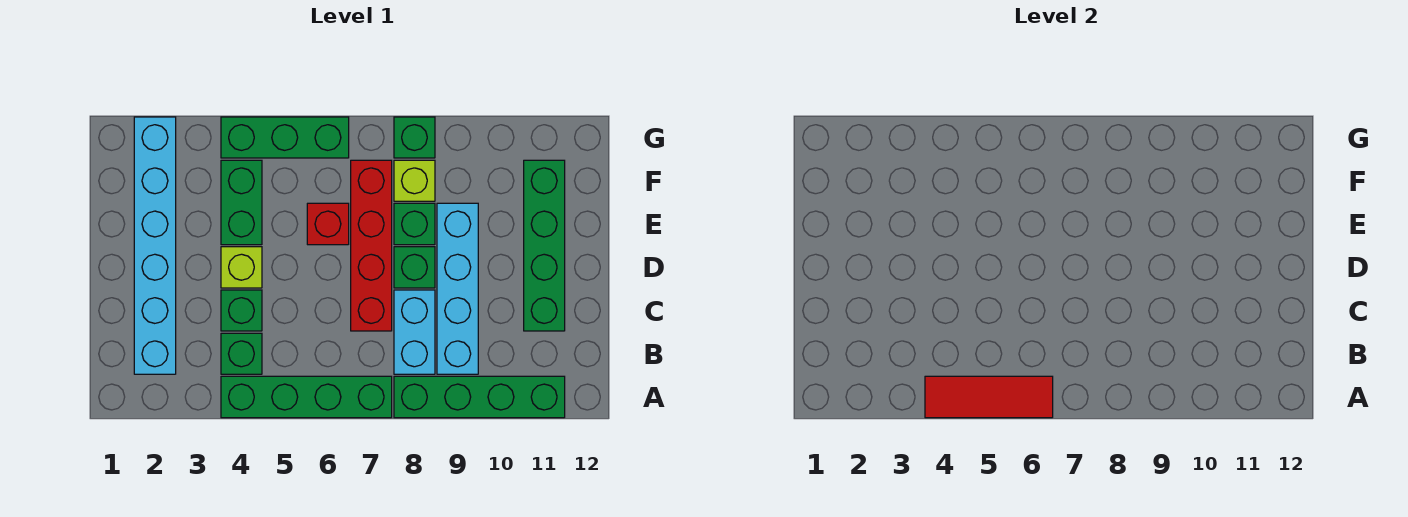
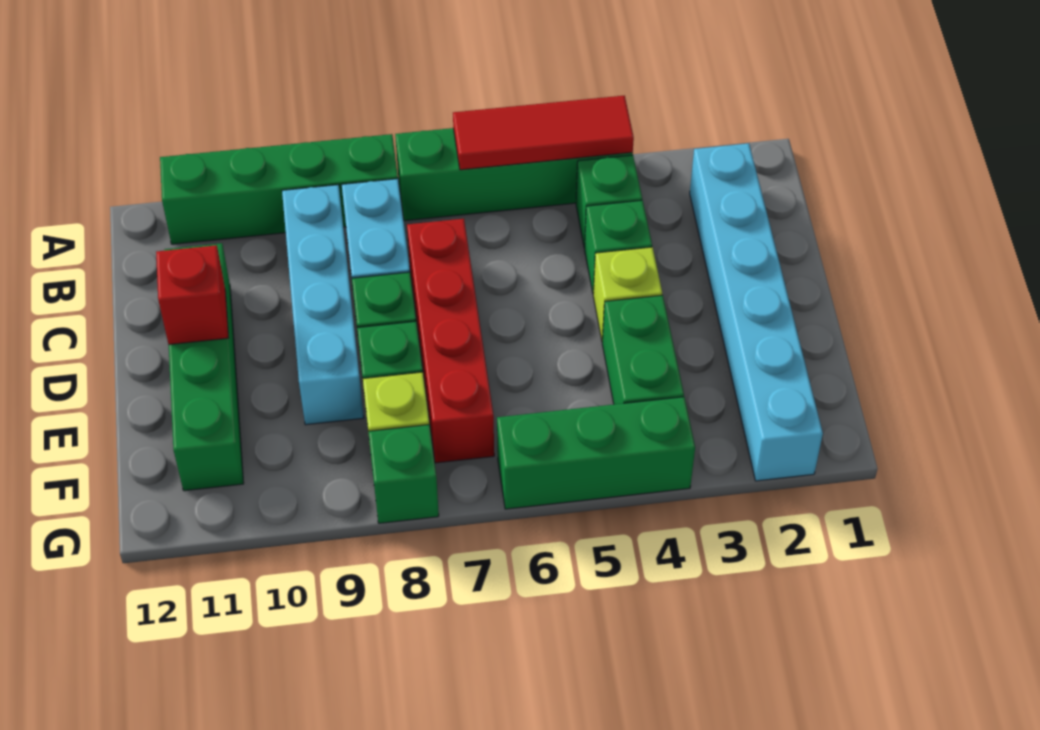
red brick E6 level 1 -> red brick D11 level 2

